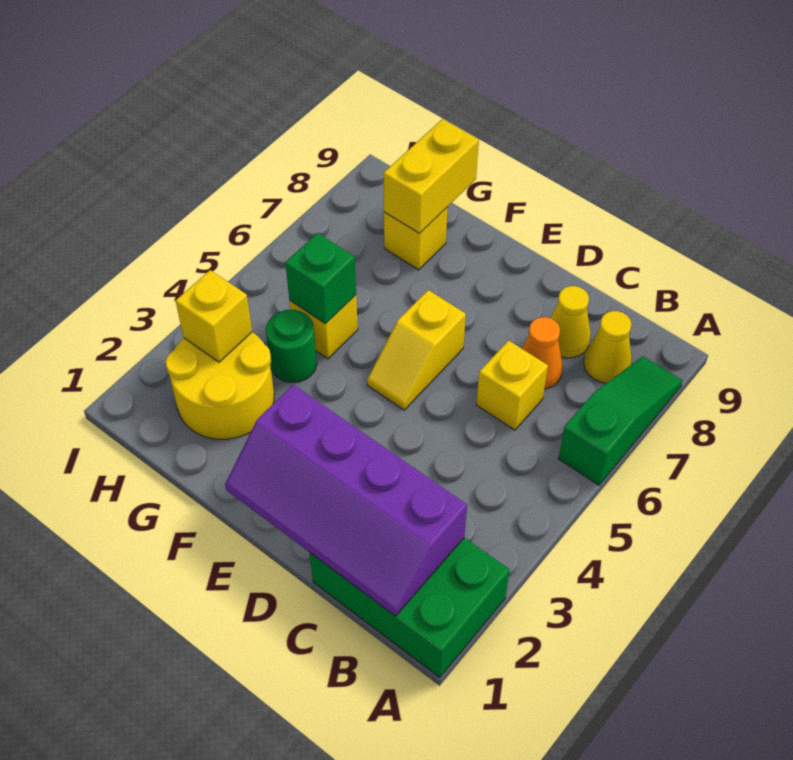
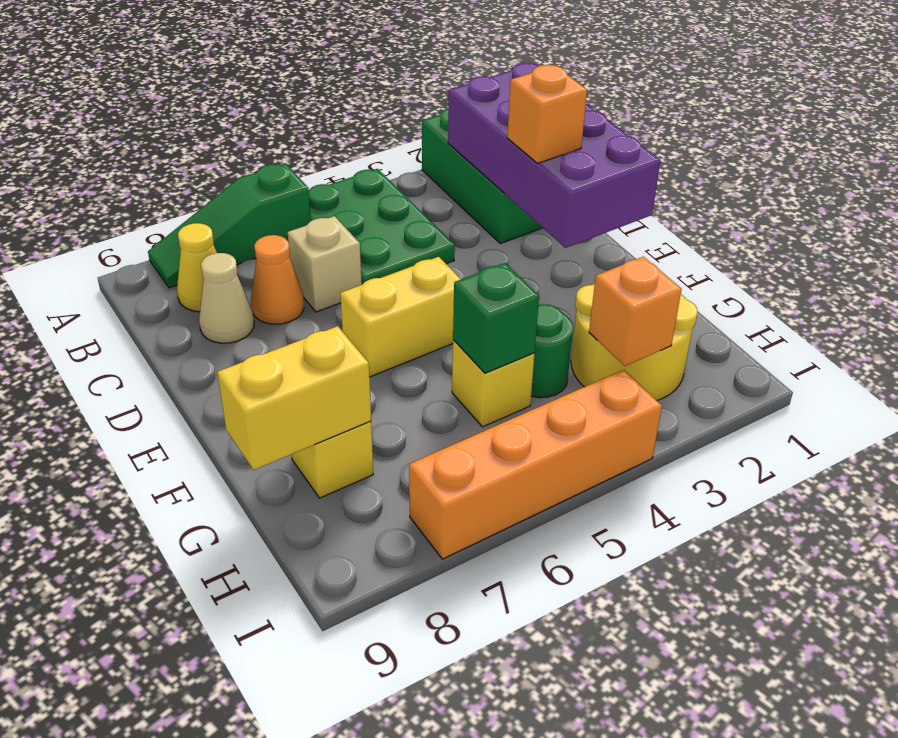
none -> green plate A4:C5 level 1
purple slope B1:E2 level 2 top 2 -> purple brick B1:E2 level 2
yellow brick C6 level 1 -> tan brick C6 level 1
yellow cone C8 level 1 -> tan cone C8 level 1
none -> orange brick D2 level 3
yellow slope E5:E6 level 1 top 6 -> yellow brick E5:E6 level 1
yellow brick H3 level 2 -> orange brick H3 level 2
none -> orange brick I4:I7 level 1

